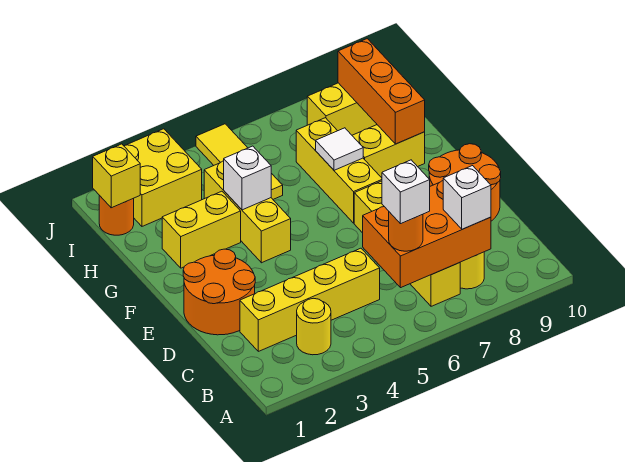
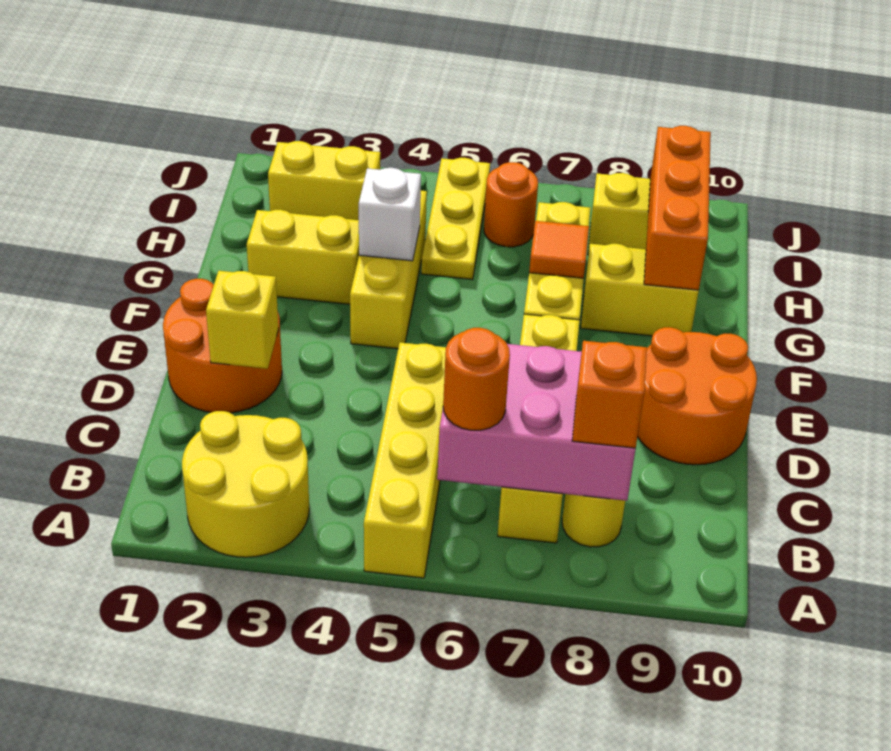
yellow round brick B3 level 1 -> yellow round brick A2:B3 level 1
orange brick B6:C8 level 2 -> pink brick B6:C8 level 2
white brick B6 level 4 -> none
white brick B8 level 3 -> orange brick B8 level 3
yellow brick C2:C5 level 1 -> yellow brick A5:D5 level 1
white tile G7 level 2 -> orange tile G7 level 2
yellow tile H5:J5 level 1 -> yellow plate H5:J5 level 1
orange round brick I1 level 1 -> orange round brick I6 level 1
yellow brick I1 level 2 -> yellow brick D2 level 2
yellow brick I2:J3 level 1 -> yellow brick I2:I3 level 1

